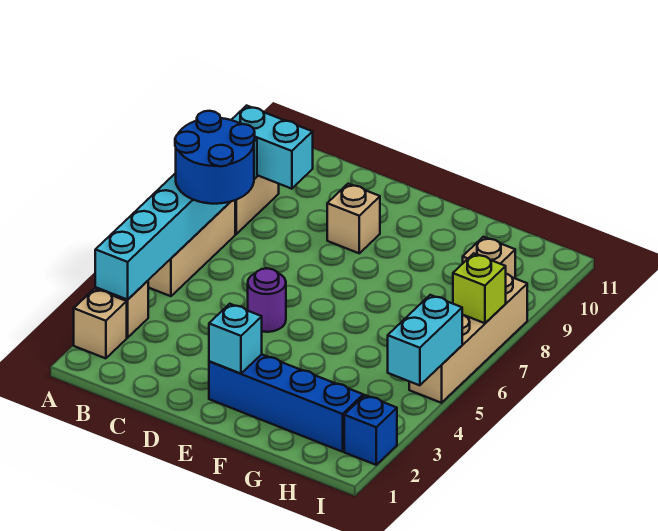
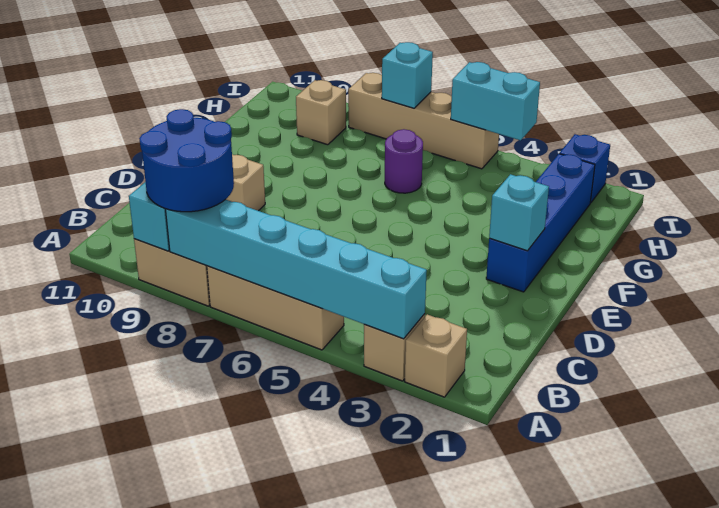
blue round brick A6:B7 level 3 -> blue round brick A8:B9 level 3
purple round brick D5 level 1 -> purple round brick G6 level 1
lime brick I7 level 2 -> cyan brick I7 level 2

